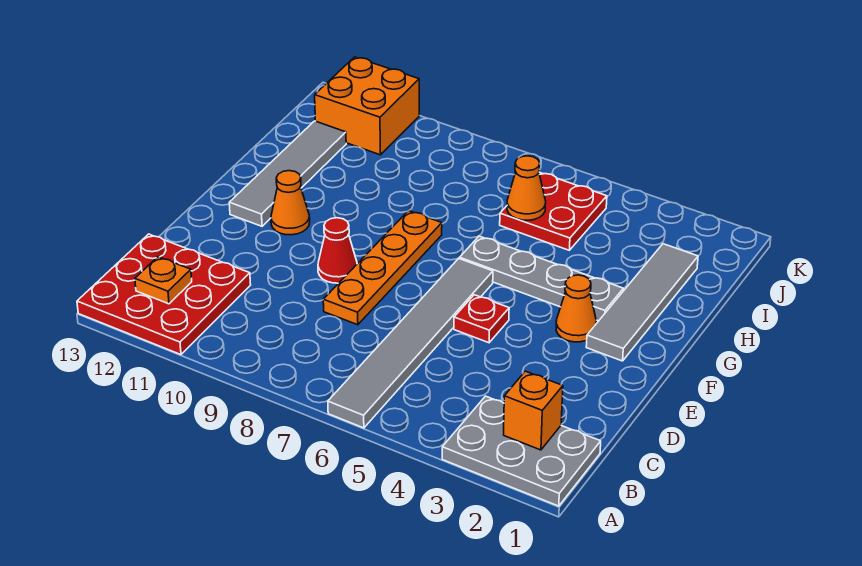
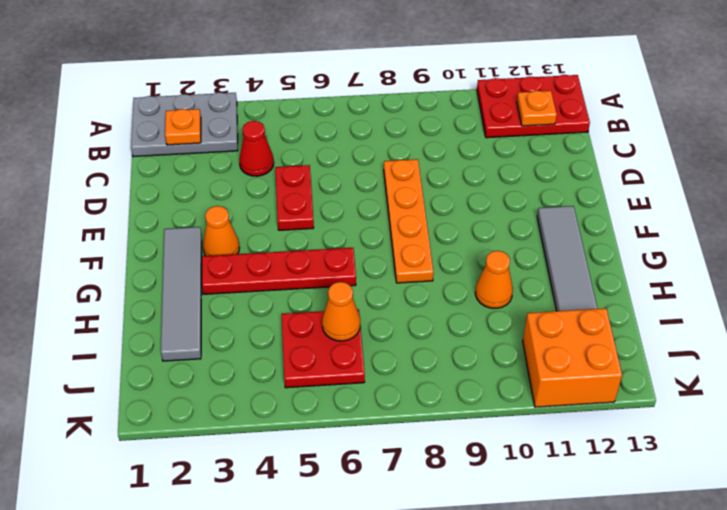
grey tile A6:F6 level 1 -> none
red plate A11:C13 level 1 -> red plate A11:B13 level 1
orange brick B2 level 2 -> orange plate B2 level 2
red plate E5 level 1 -> red plate D5:E5 level 1
red cone E9 level 1 -> red cone C4 level 1
orange cone F11 level 1 -> orange cone H10 level 1
grey plate G3:G6 level 1 -> red plate G3:G6 level 1

